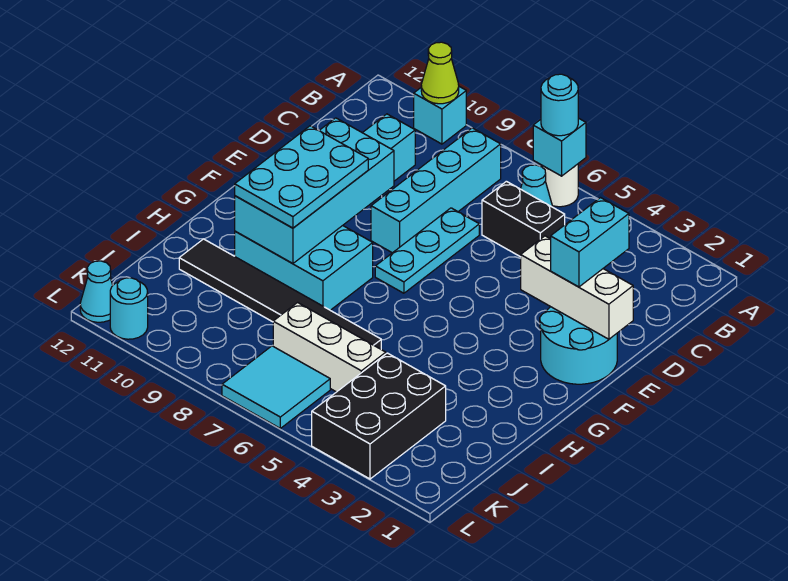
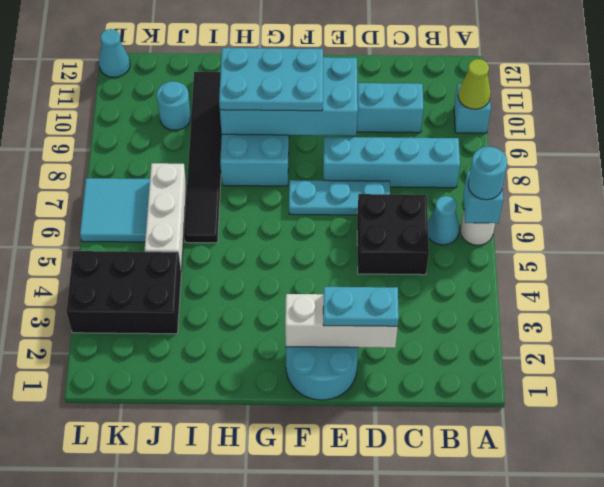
black brick C5:C6 level 1 -> black brick C5:D6 level 1
cyan brick D2:E2 level 3 -> cyan plate D2:E2 level 3
white brick E1:E3 level 2 -> white brick D2:F2 level 2
cyan round brick L11 level 1 -> cyan round brick J10 level 1

